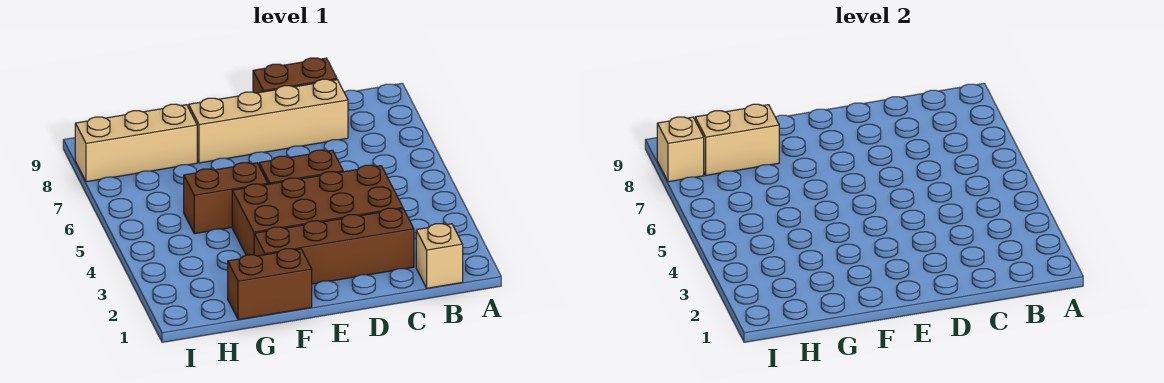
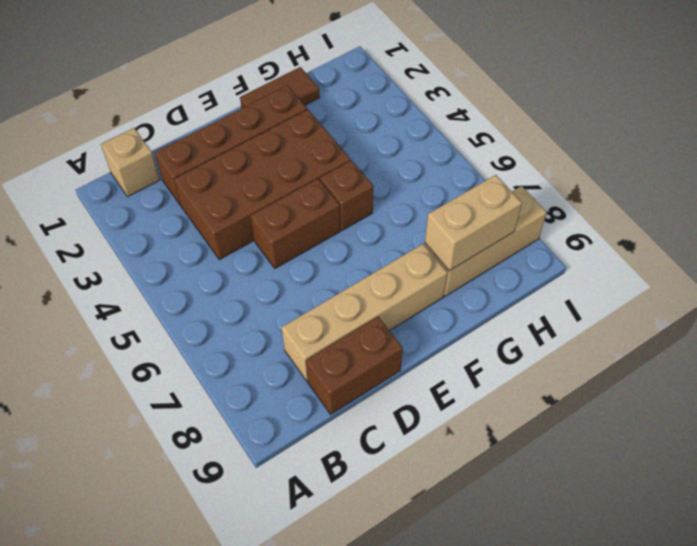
brown brick F1:G1 level 1 -> brown tile F1:G1 level 1
brown brick F5:G5 level 1 -> brown brick F5 level 1
tan brick I8 level 2 -> none

